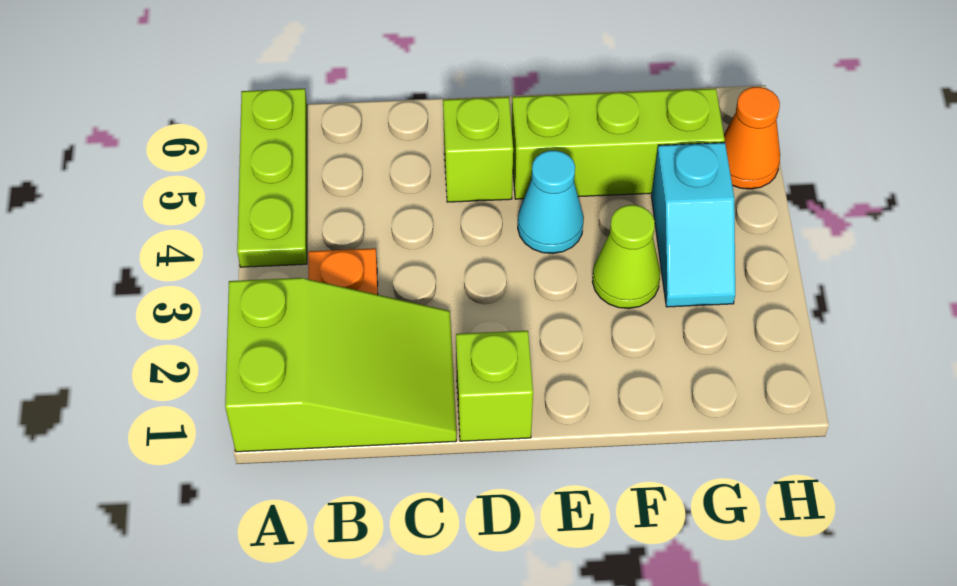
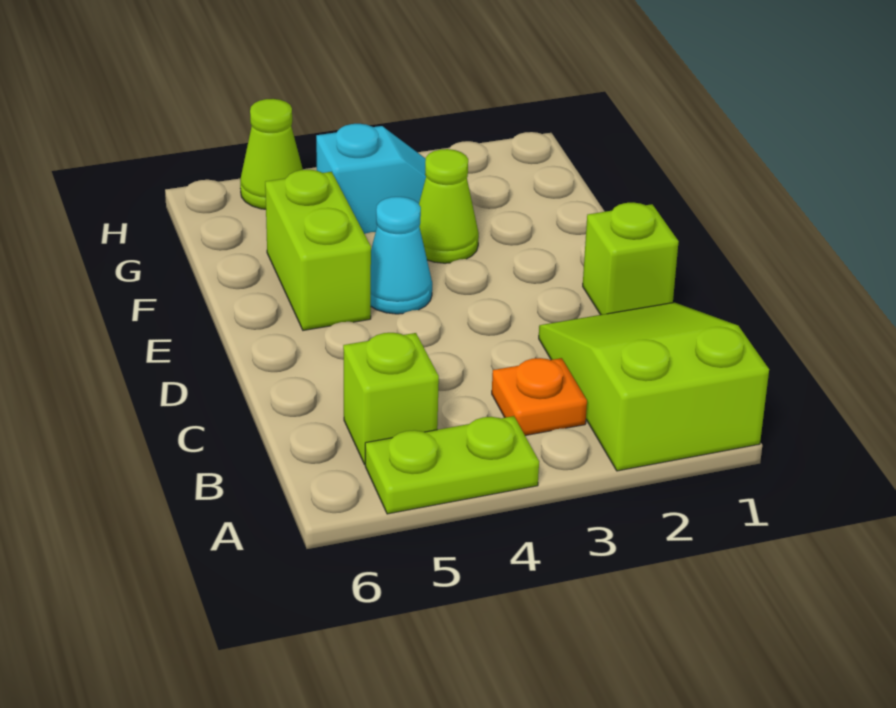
lime plate A4:A6 level 1 -> lime plate A4:A5 level 1
lime brick D5 level 1 -> lime brick B5 level 1
lime brick E5:G5 level 1 -> lime brick E5:F5 level 1
orange cone H5 level 1 -> lime cone H5 level 1

